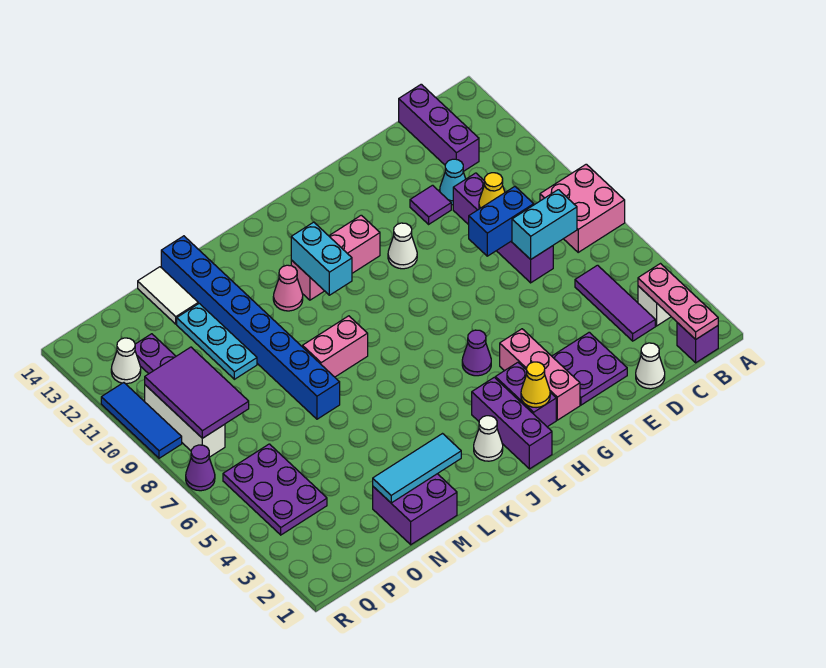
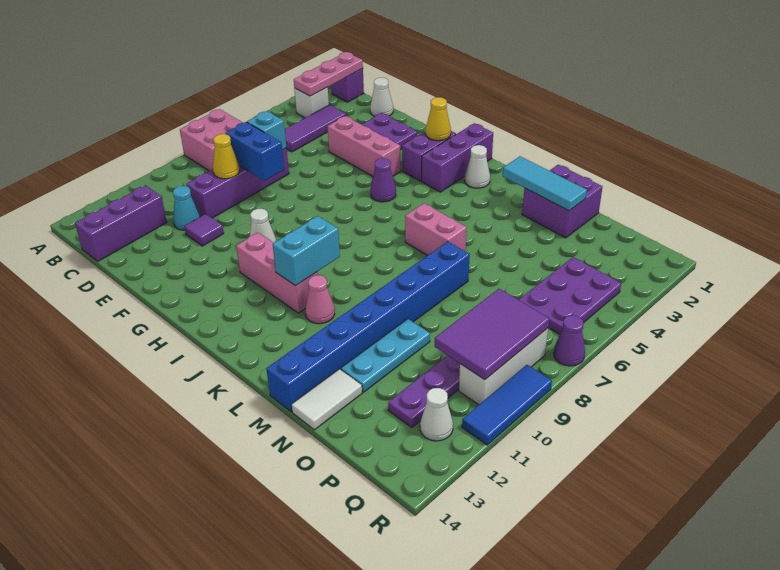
cyan brick C7:D7 level 2 -> cyan brick D7 level 2
pink brick G2:G4 level 1 -> pink brick E4:G4 level 1
pink brick K8:L8 level 1 -> pink brick K6:L6 level 1

